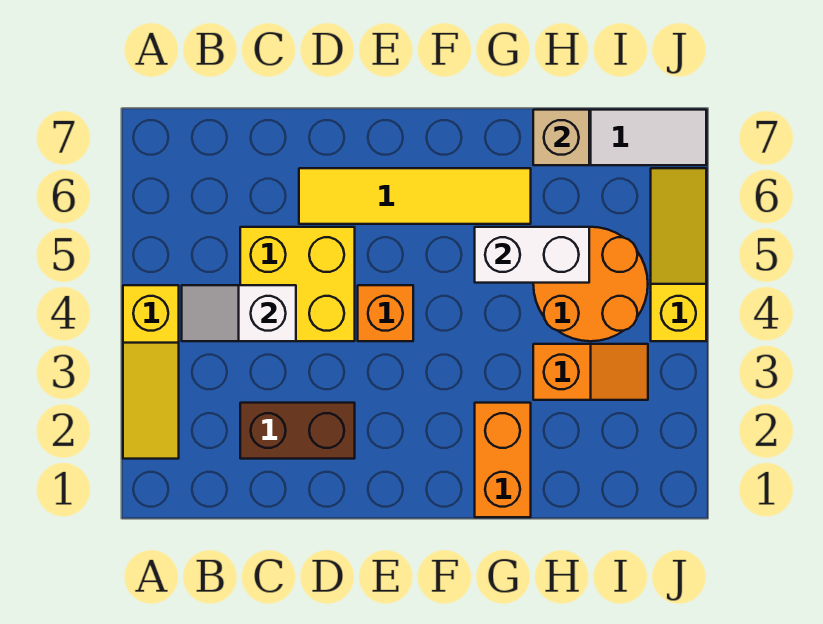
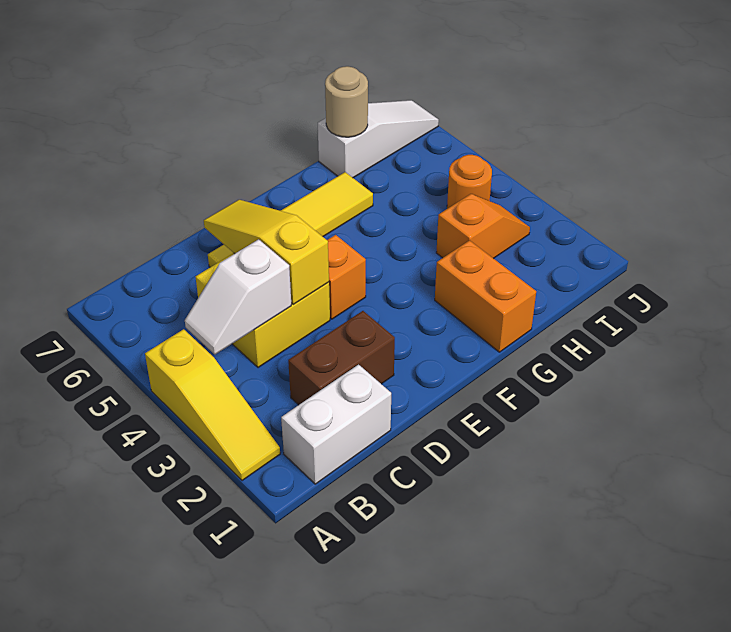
white brick G5:H5 level 2 -> white brick B1:C1 level 1
orange round brick H4:I5 level 1 -> orange round brick I4 level 1
tan brick H7 level 2 -> tan round brick H7 level 2
yellow slope J4:J6 level 1 top 4 -> yellow slope D4:D6 level 2 top 4

